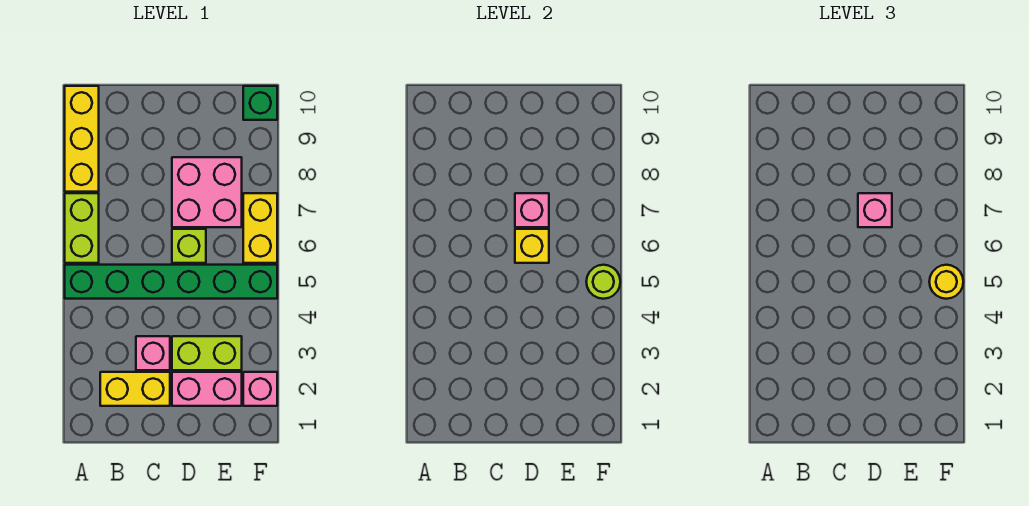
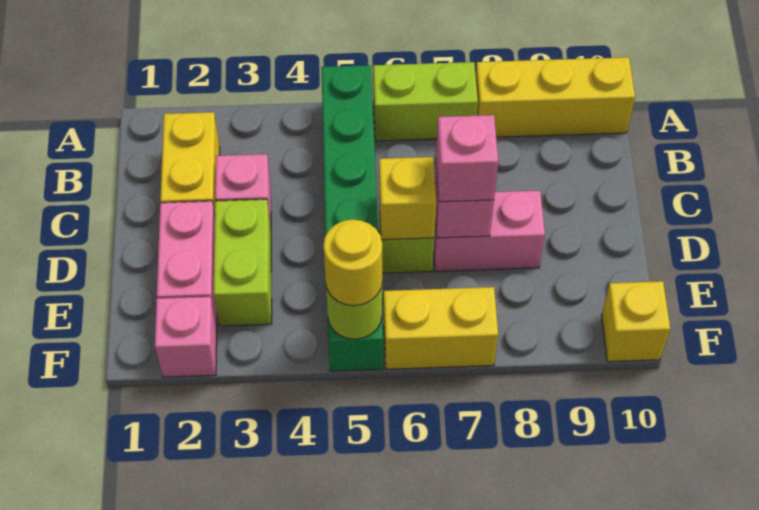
pink brick D7:E8 level 1 -> pink brick D7:D8 level 1
green brick F10 level 1 -> yellow brick F10 level 1

